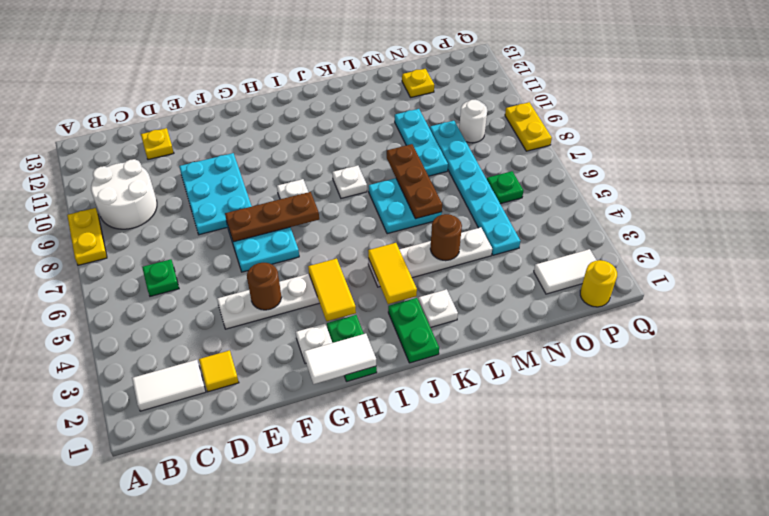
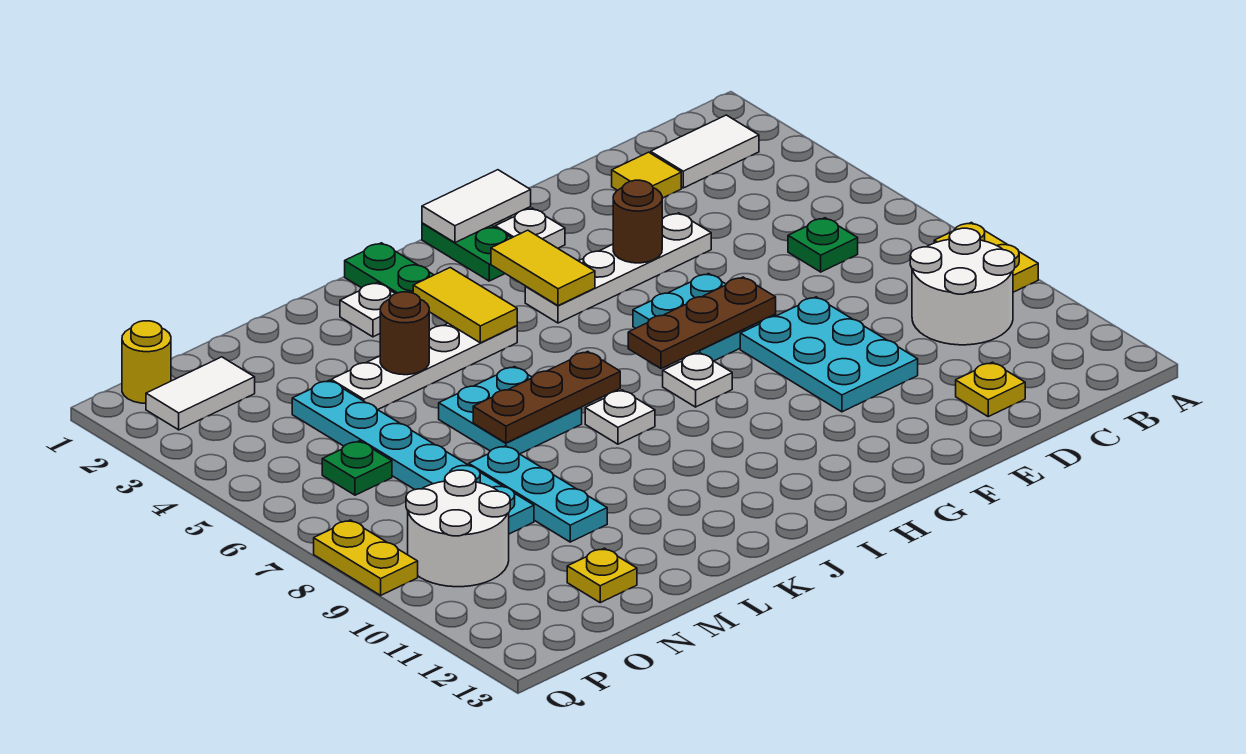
brown plate L6:L8 level 2 -> brown plate J7:L7 level 2
white round brick O9 level 1 -> white round brick O9:P10 level 1

